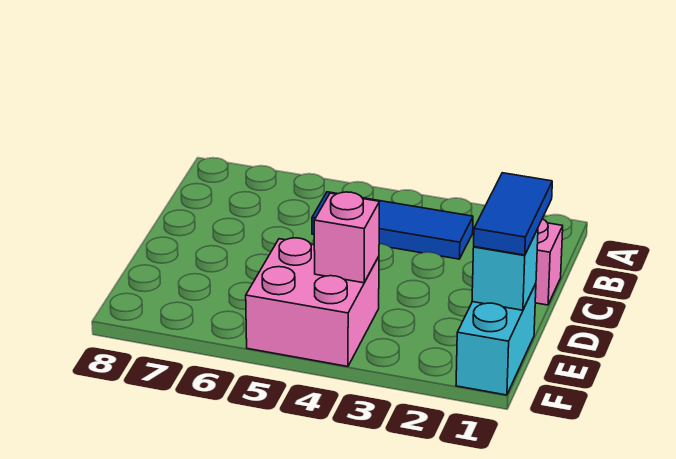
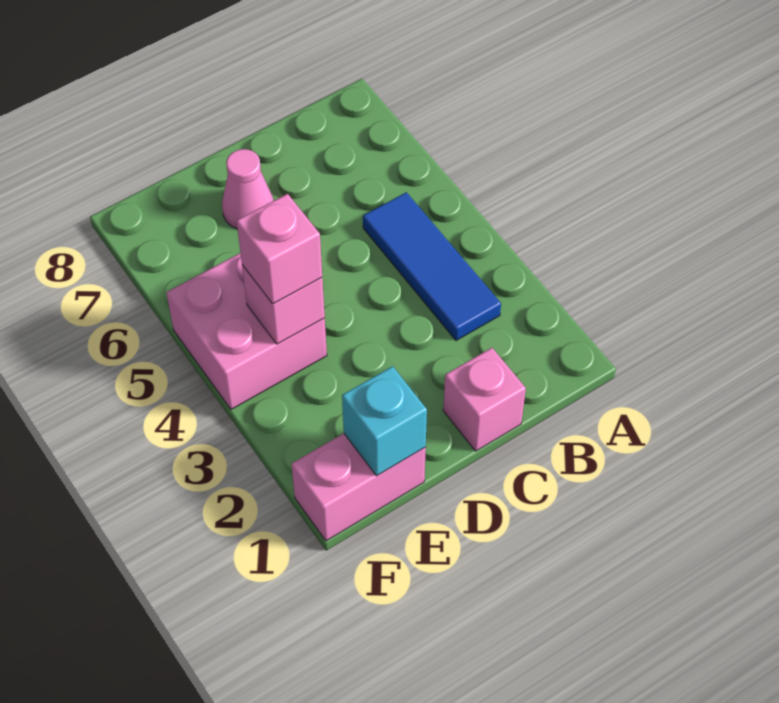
blue tile D1:E1 level 3 -> none
none -> pink cone D7 level 1
cyan brick E1:F1 level 1 -> pink brick E1:F1 level 1
none -> pink brick E4 level 3

